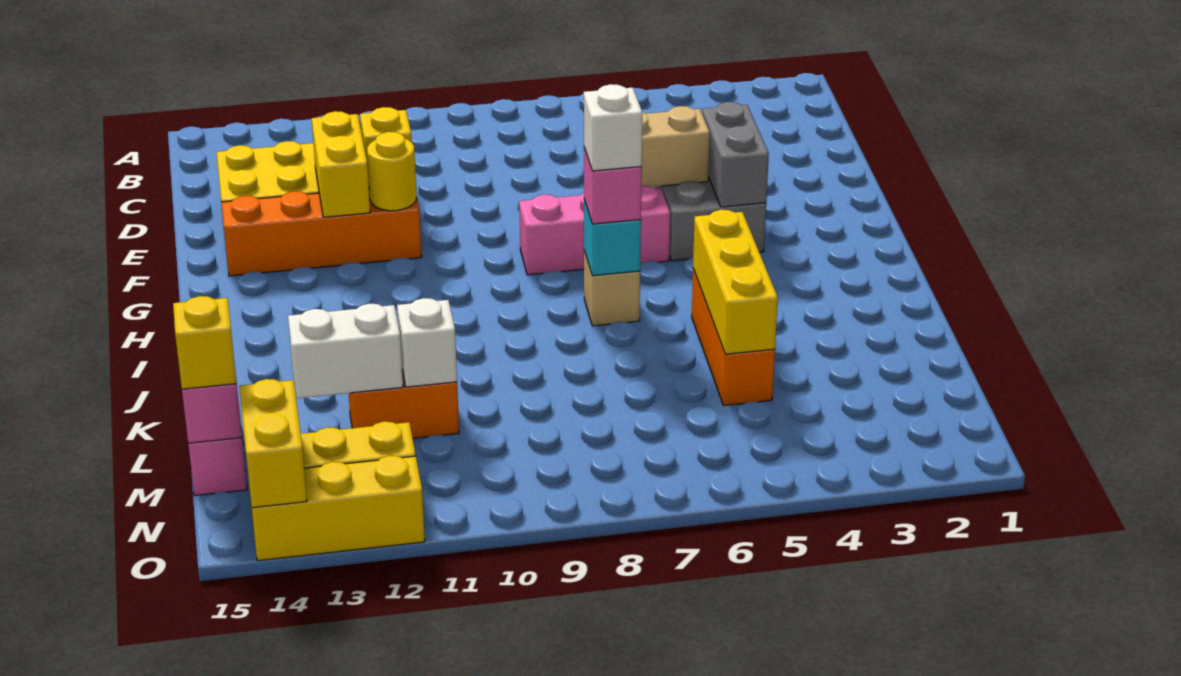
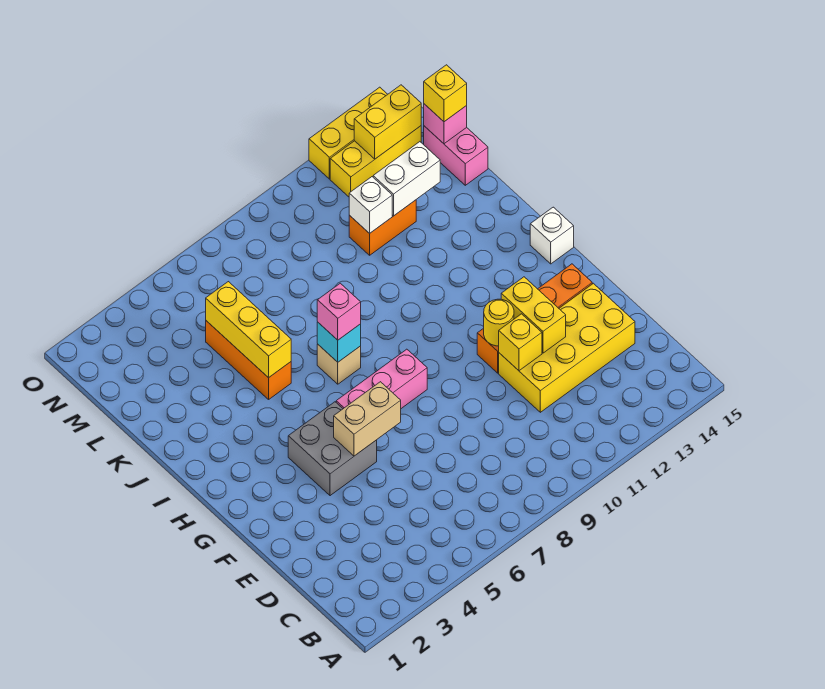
grey brick F4:G4 level 2 -> none
white brick I7 level 4 -> white brick H15 level 1
yellow brick N14:O14 level 2 -> yellow brick N13:N14 level 2

